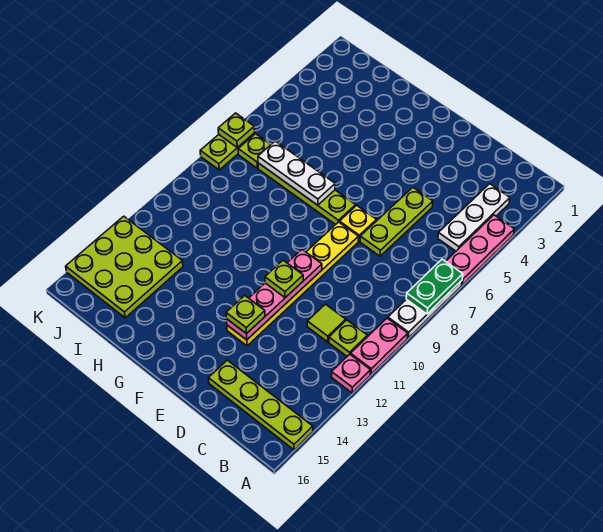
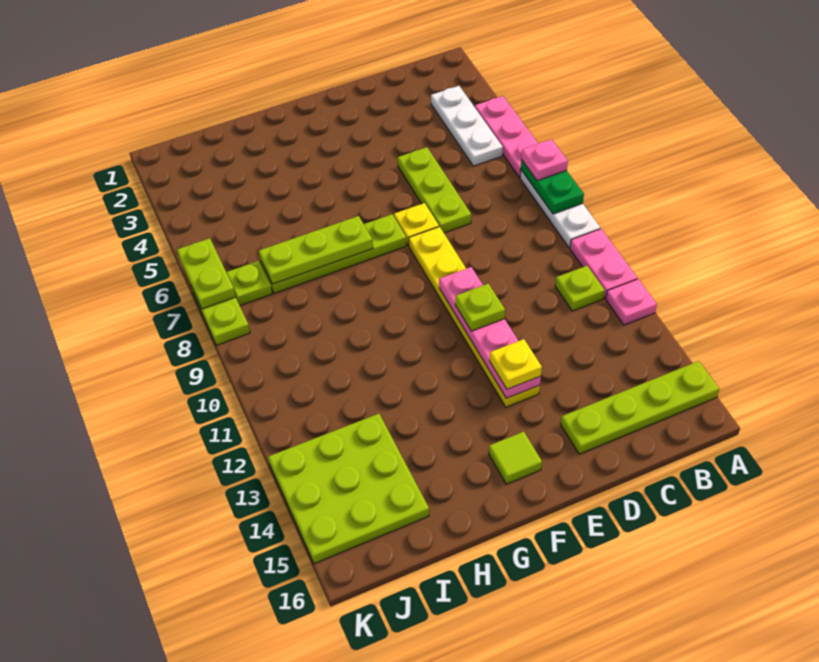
none -> pink plate A7 level 3
lime tile C11 level 1 -> lime tile F15 level 1
lime plate E13 level 3 -> yellow plate E13 level 3
white plate G7:I7 level 2 -> lime plate G7:I7 level 2
lime plate K7 level 2 -> lime plate K6:K7 level 2

